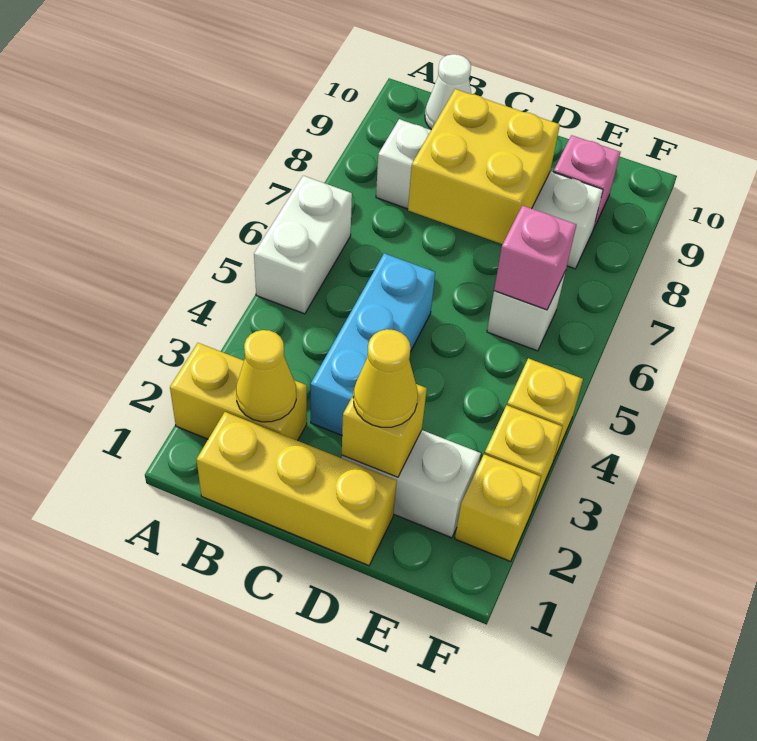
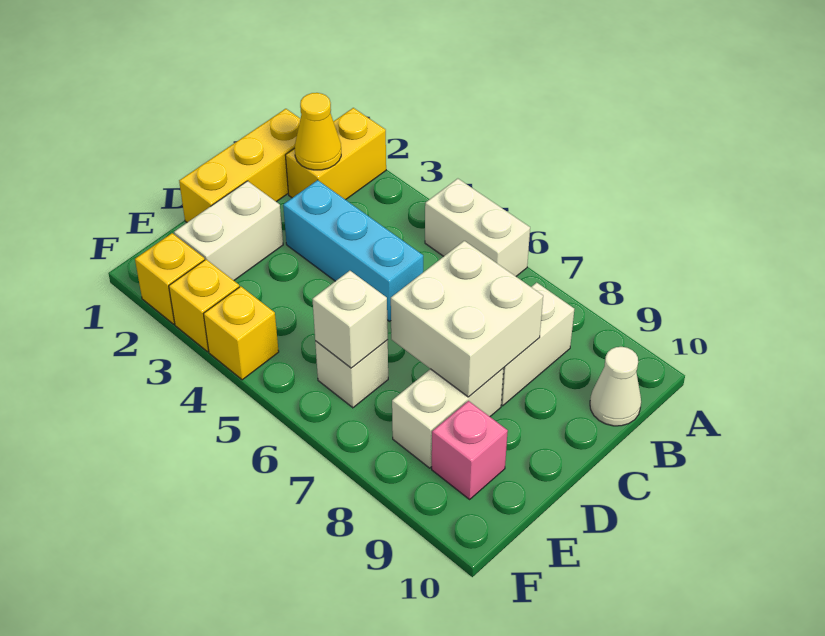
yellow brick C7:D8 level 2 -> white brick C7:D8 level 2
yellow brick D2 level 2 -> none
yellow cone D2 level 3 -> none
pink brick E6 level 2 -> white brick E6 level 2

